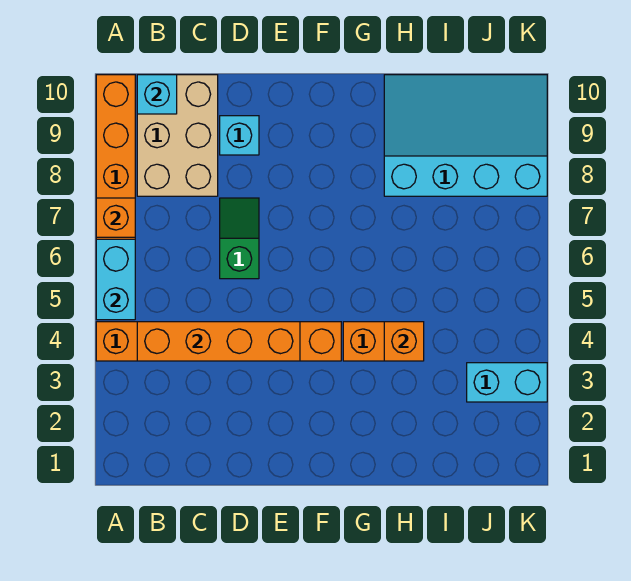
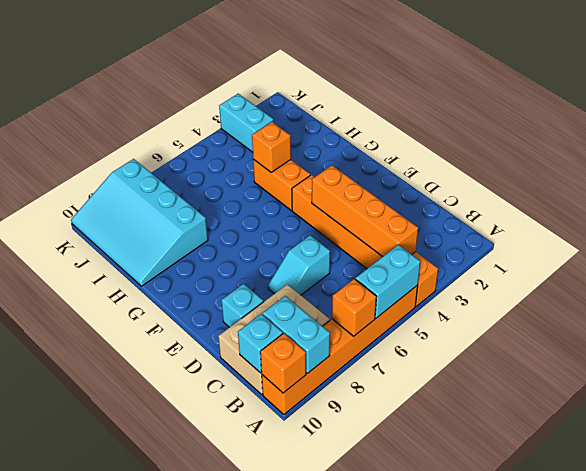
none -> cyan brick A9:B9 level 2
none -> orange brick A10 level 2
green slope D6:D7 level 1 top 6 -> cyan slope D6:D7 level 1 top 6

